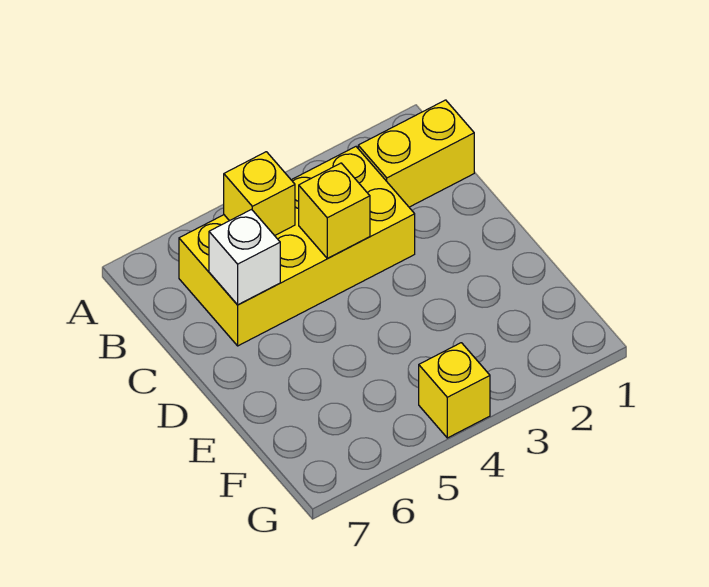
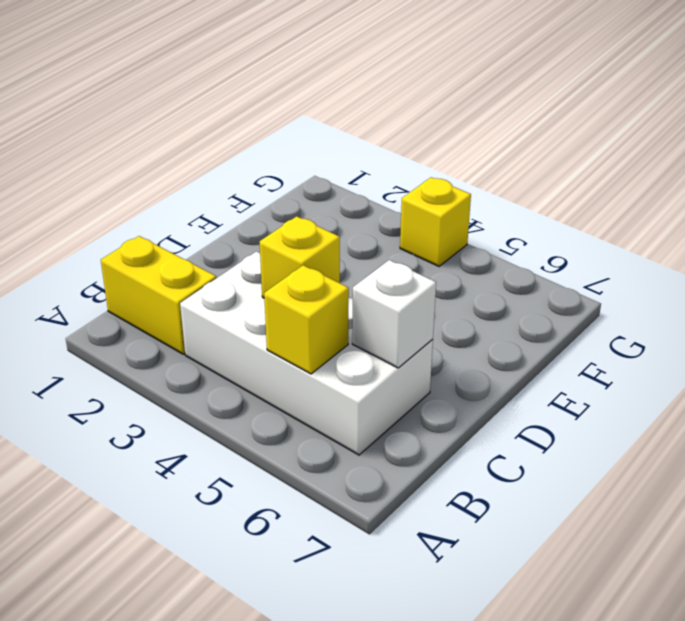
yellow brick B3:C6 level 1 -> white brick B3:C6 level 1

